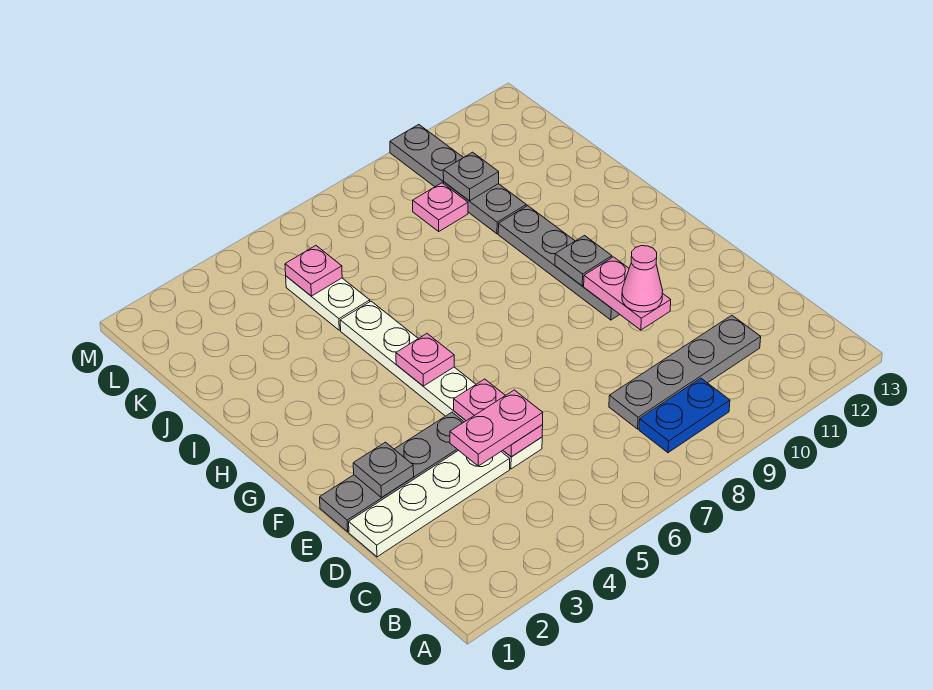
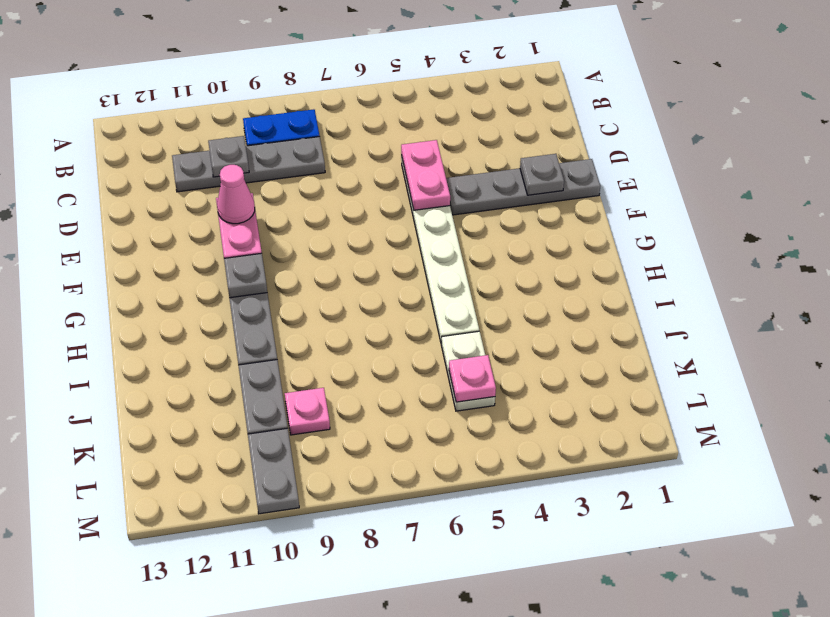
white plate D1:D4 level 1 -> none
pink plate D4:D5 level 3 -> none
pink plate G5 level 2 -> none
grey plate K10 level 2 -> grey plate C10 level 2

